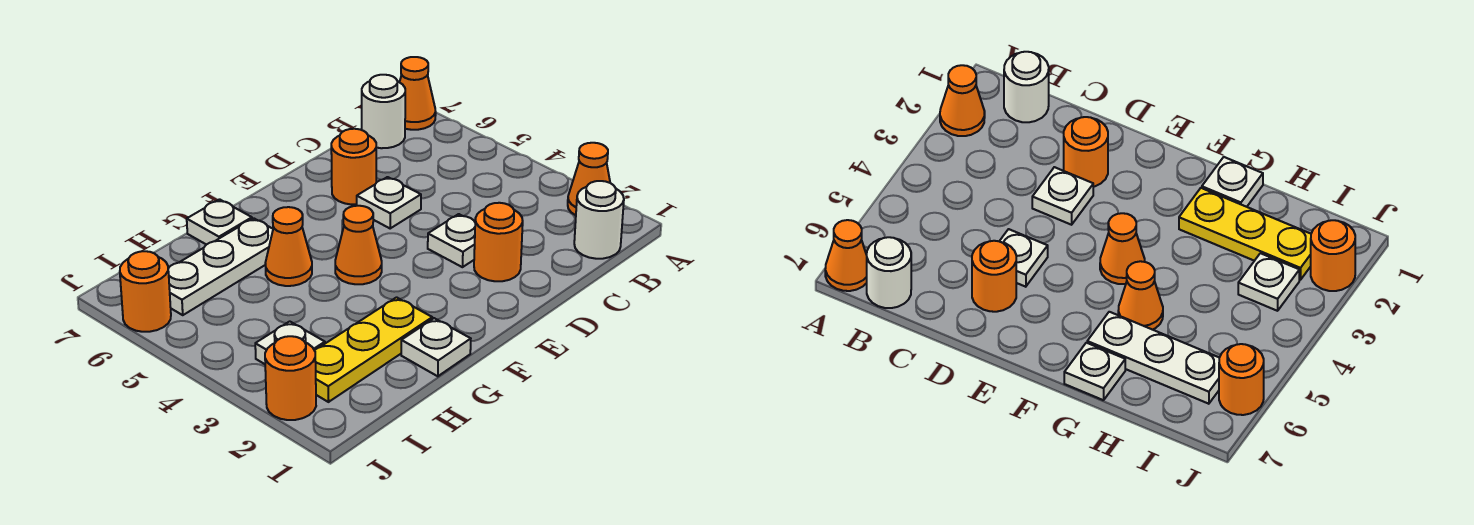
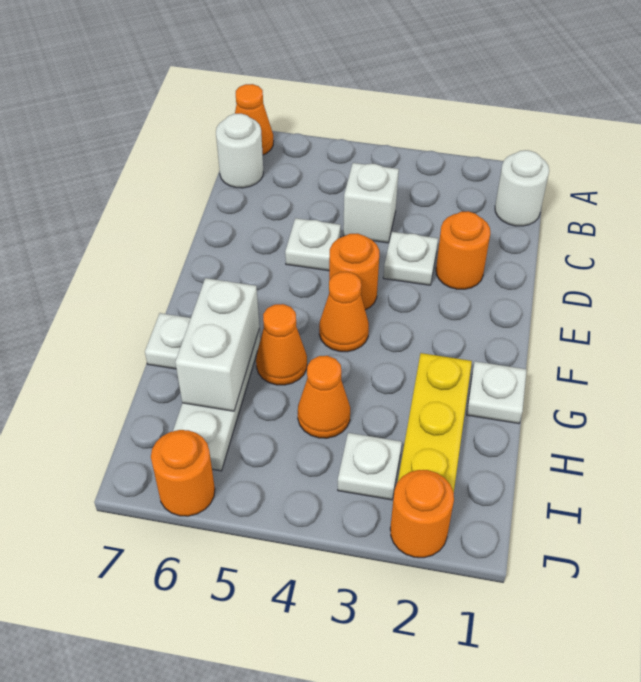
orange cone A2 level 1 -> orange cone H4 level 1
none -> white brick C4 level 1
orange round brick D6 level 1 -> orange round brick E4 level 1
none -> white brick G6:H6 level 2

